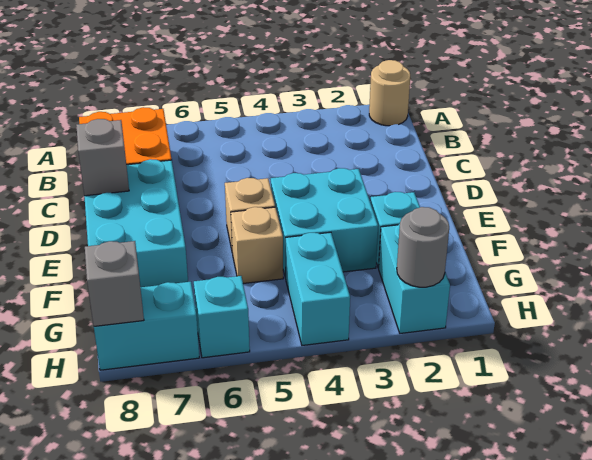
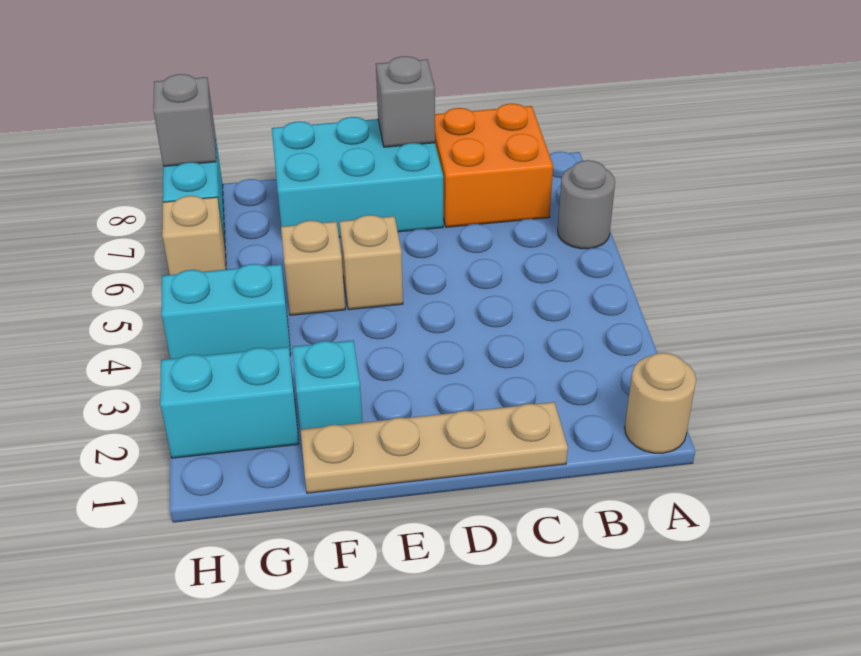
none -> tan plate C1:F1 level 1
cyan brick E3:F4 level 1 -> none
grey round brick H2 level 2 -> grey round brick A6 level 1
cyan brick H6 level 1 -> tan brick H6 level 1

